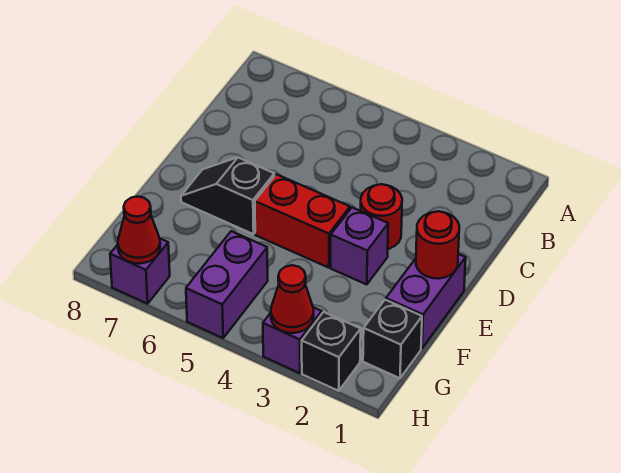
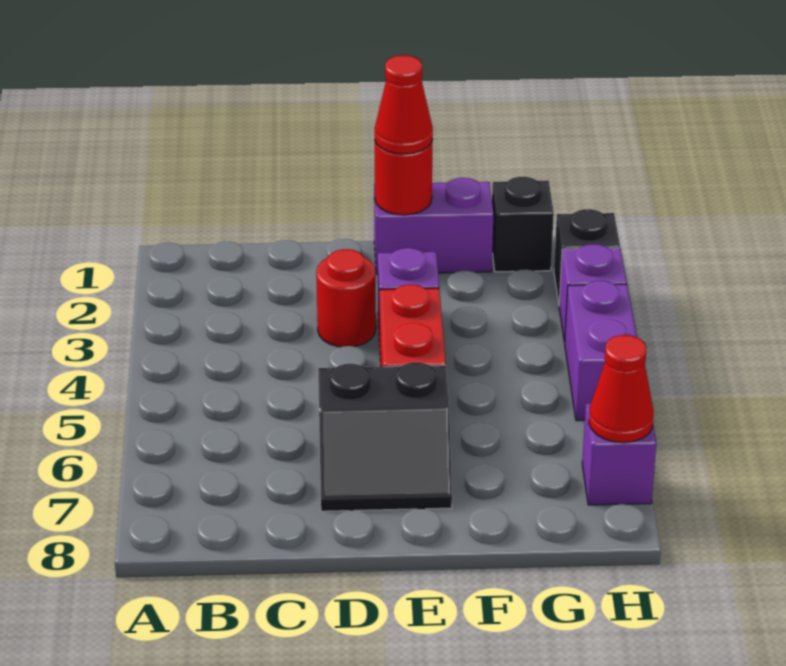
black slope E6:E7 level 1 top 6 -> black slope D6:E7 level 1 top 6
purple brick G5:H5 level 1 -> purple brick H4:H5 level 1
red cone H3 level 2 -> red cone E1 level 3

